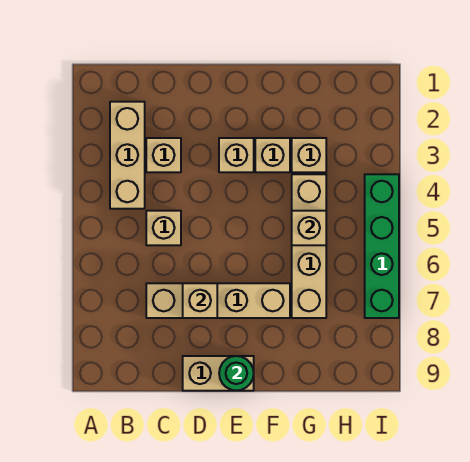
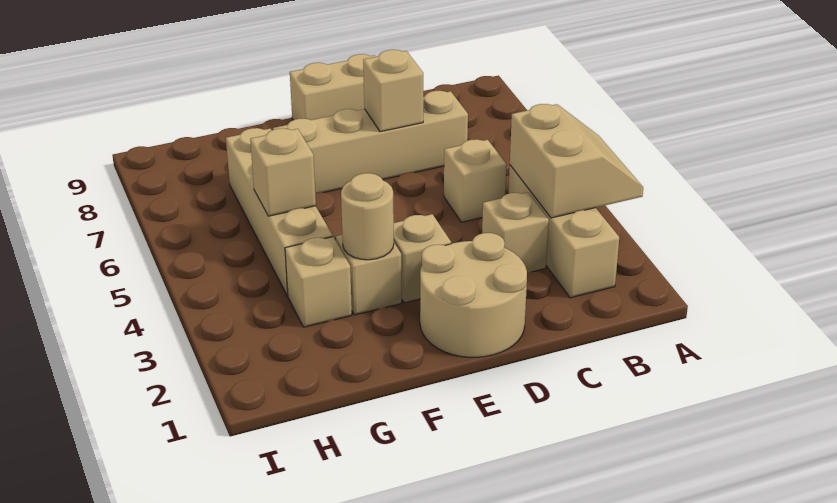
none -> tan slope A3:B4 level 2 top B
none -> tan round brick D1:E2 level 1
green round brick E9 level 2 -> none
none -> tan round brick F3 level 2
green brick I4:I7 level 1 -> none

